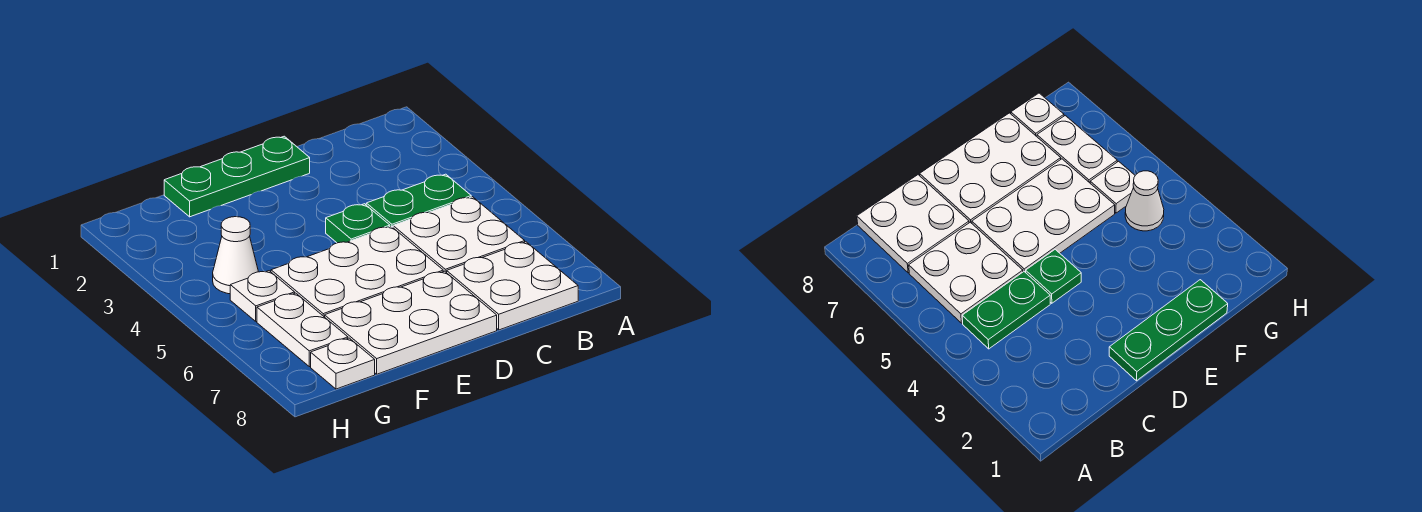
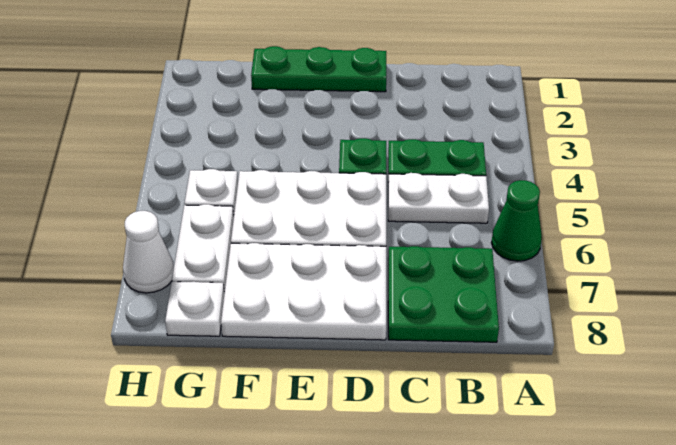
none -> green cone A6 level 1
white plate B5:C6 level 1 -> white plate B5:C5 level 1
white plate B7:C8 level 1 -> green plate B7:C8 level 1
white cone G4 level 1 -> white cone H7 level 1

